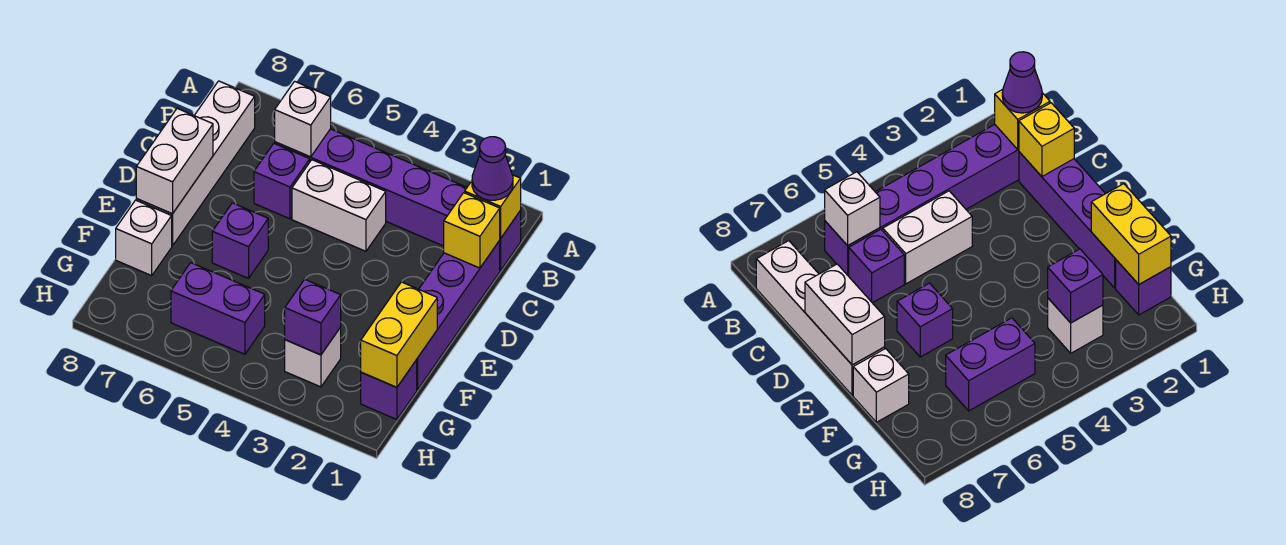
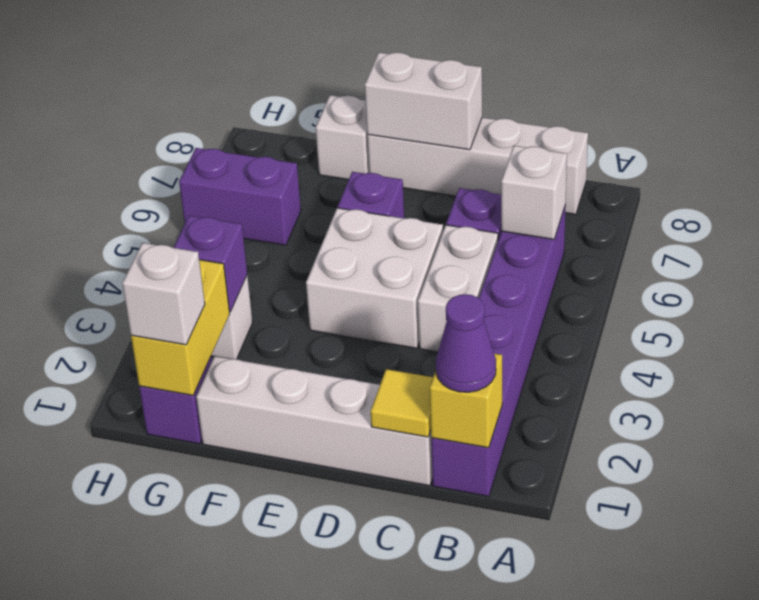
purple brick C1:F1 level 1 -> white brick C1:F1 level 1
yellow brick C1 level 2 -> yellow tile C1 level 2
none -> white brick D4:E5 level 1
yellow brick F1:G1 level 2 -> yellow brick G1:G2 level 2
none -> white brick G1 level 3
purple brick G5:G6 level 1 -> purple brick G6:H6 level 1

